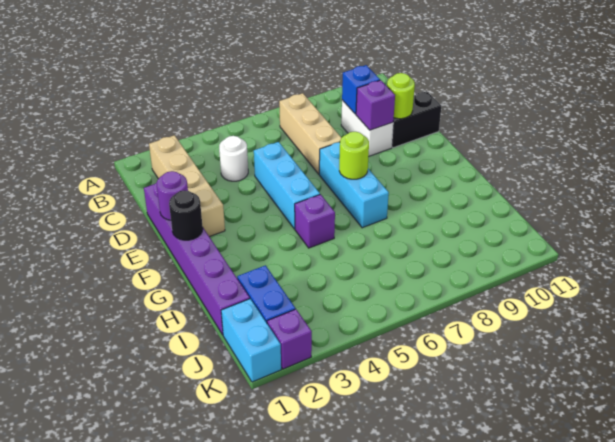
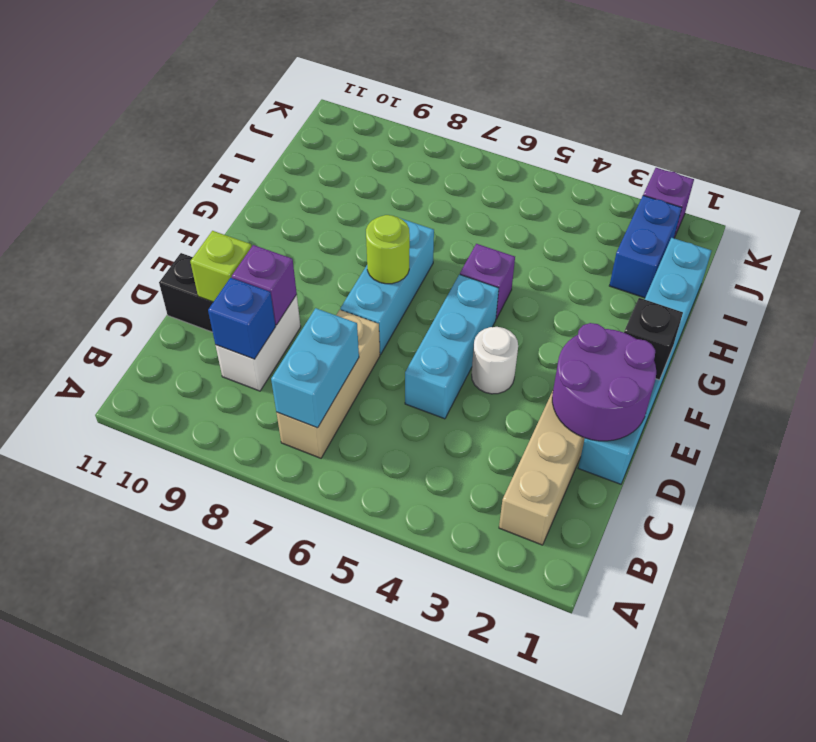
white round brick C4 level 1 -> white round brick E4 level 1
purple brick D1:I1 level 1 -> cyan brick D1:I1 level 1
lime round brick D10 level 2 -> lime brick D10 level 2
purple round brick E1 level 2 -> purple round brick D1:E2 level 2
black round brick F1 level 2 -> black brick F1 level 2
cyan brick J1:K1 level 1 -> cyan brick B7:C7 level 2

